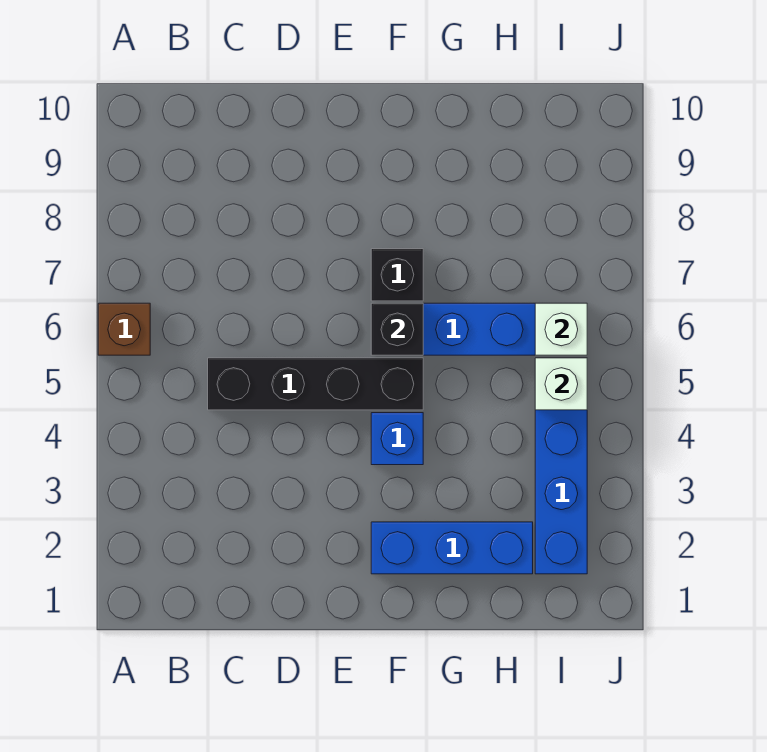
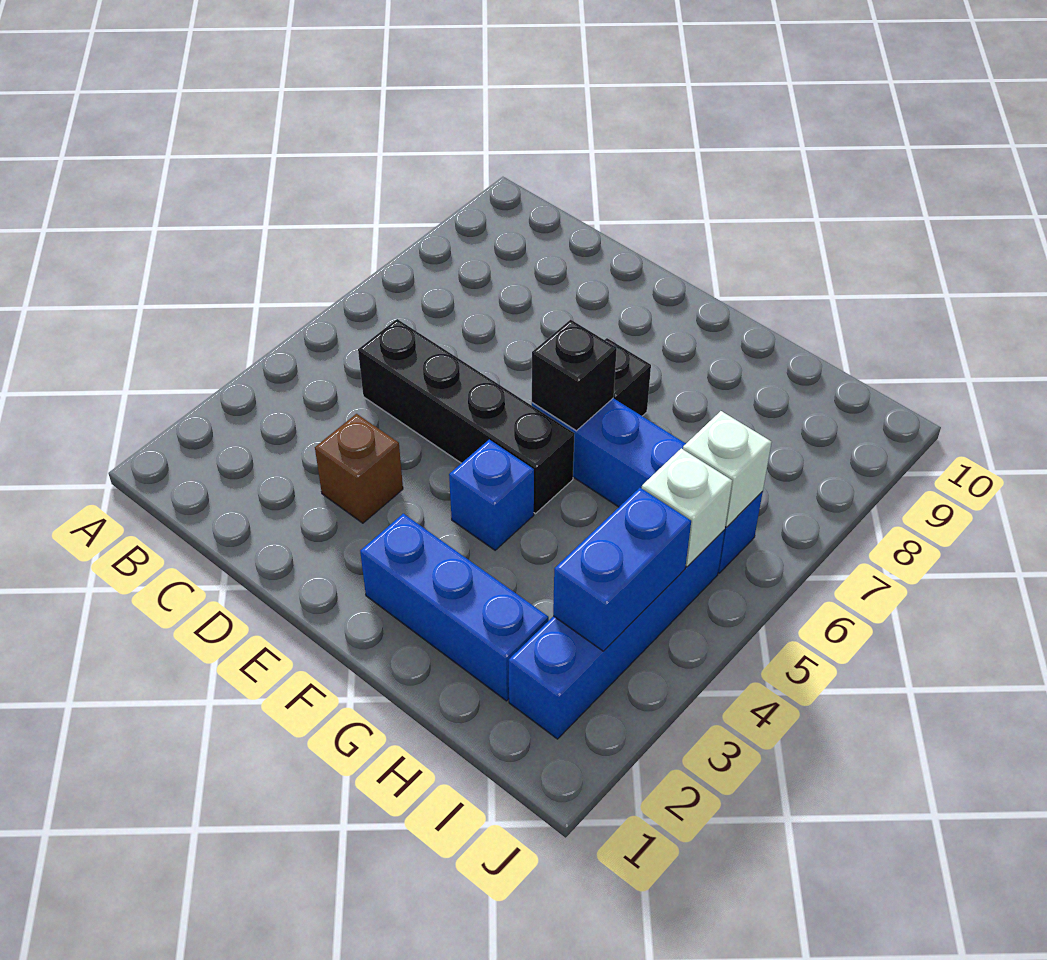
brown brick A6 level 1 -> brown brick D3 level 1
none -> blue brick I3:I4 level 2

